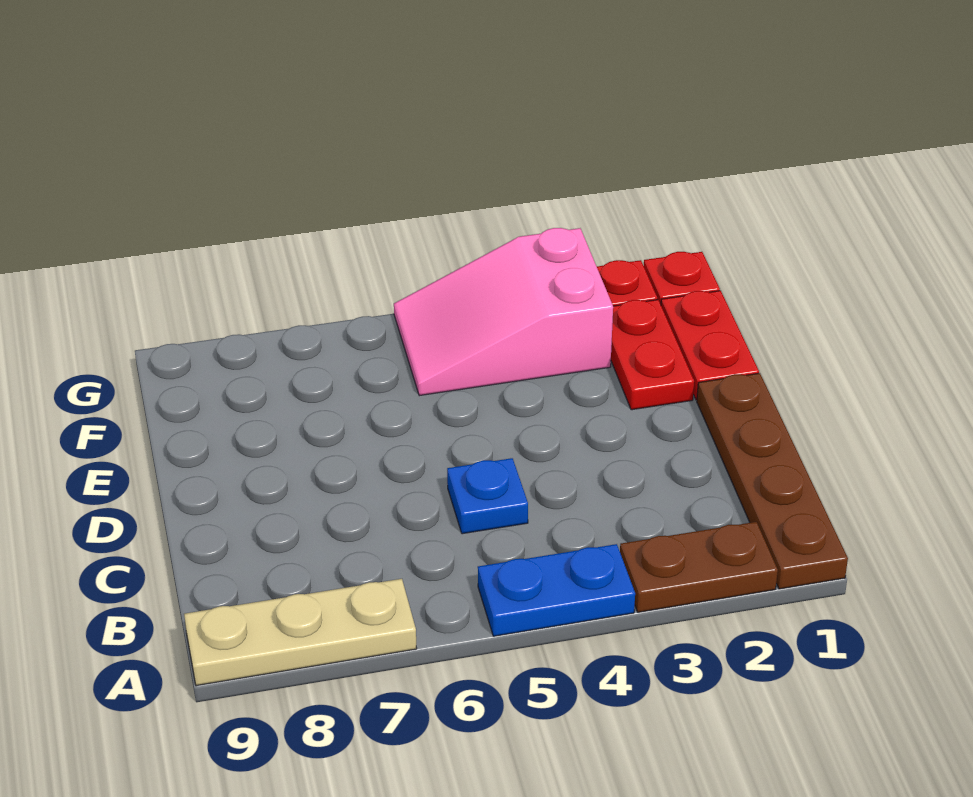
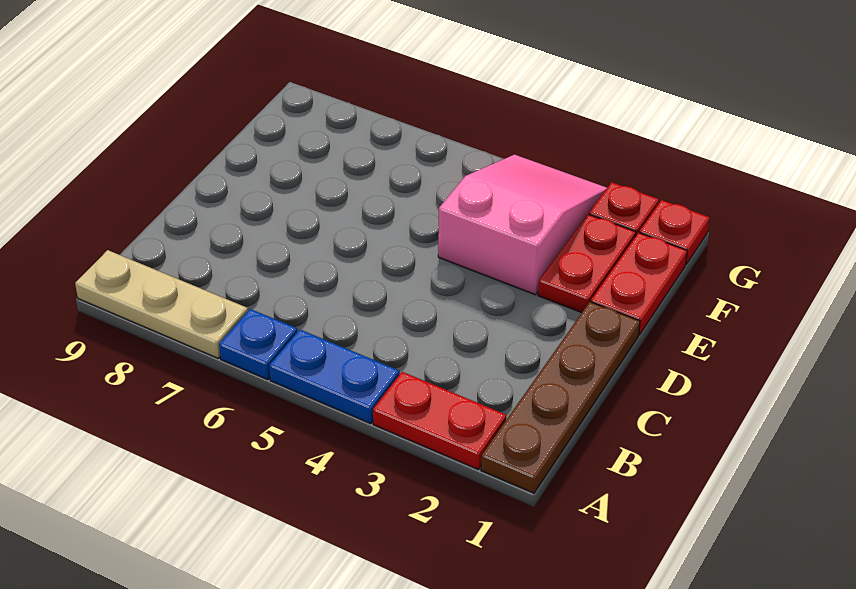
brown plate A2:A3 level 1 -> red plate A2:A3 level 1
blue plate C5 level 1 -> blue plate A6 level 1
pink slope F3:G5 level 1 top 3 -> pink slope E3:G4 level 1 top E

